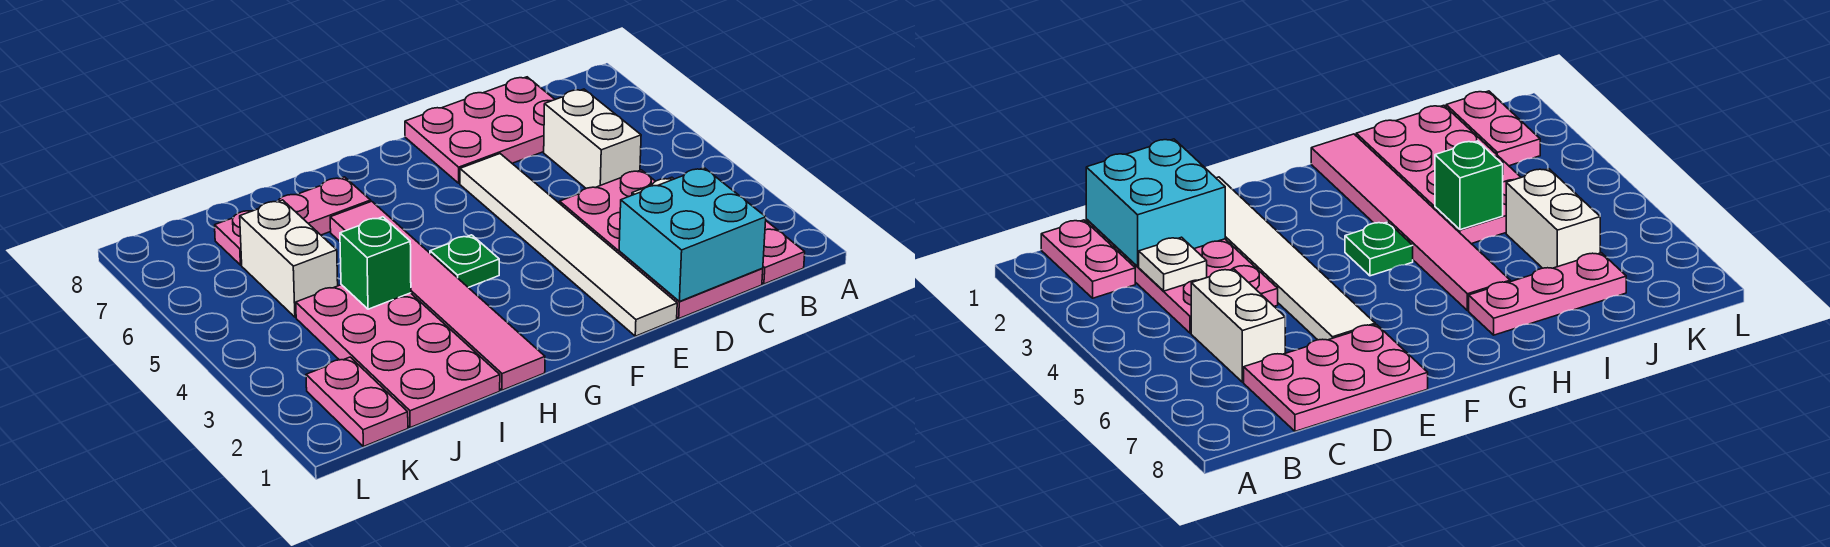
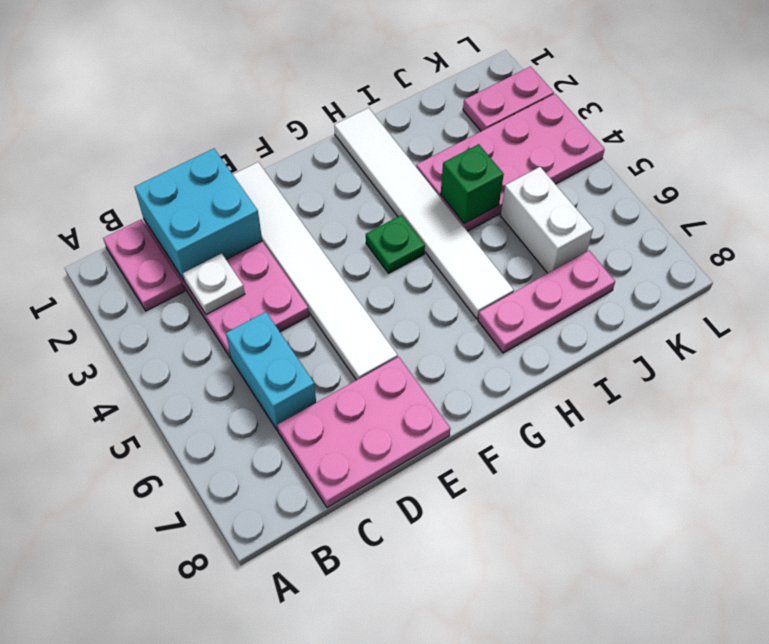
white brick C5:C6 level 1 -> cyan brick C5:C6 level 1
pink tile H1:H6 level 1 -> white tile H1:H6 level 1
pink plate I1:J4 level 1 -> pink plate I3:L4 level 1
pink plate K1:K2 level 1 -> pink plate K2:L2 level 1

